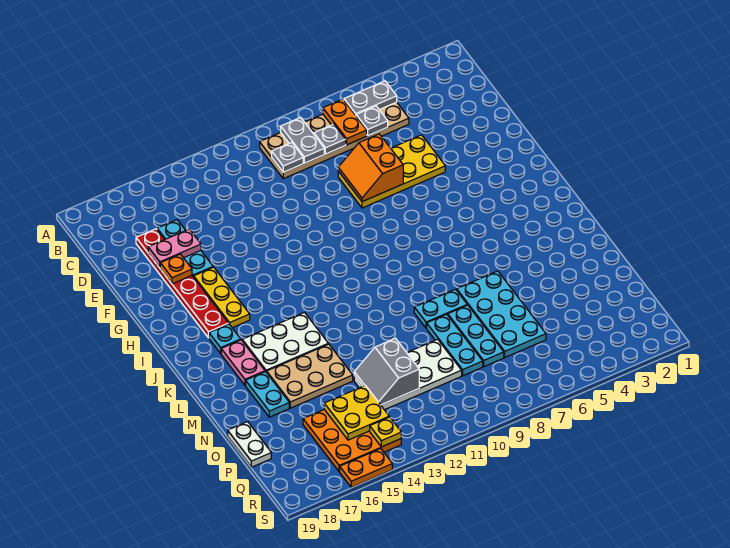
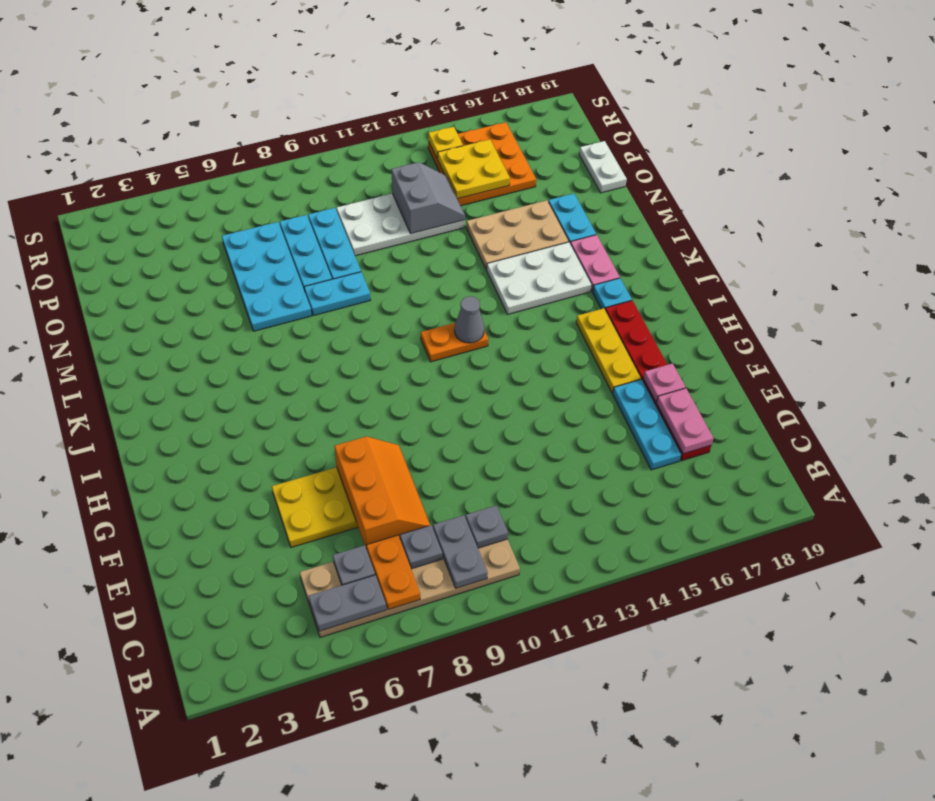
orange slope E7:F8 level 2 top 7 -> orange slope D7:F8 level 2 top 7
pink plate E16:E17 level 2 -> pink plate D17:E17 level 2
orange plate F17 level 2 -> pink plate F17 level 2
none -> grey cone J12 level 2
orange plate S15:S16 level 1 -> orange plate J11:J12 level 1

